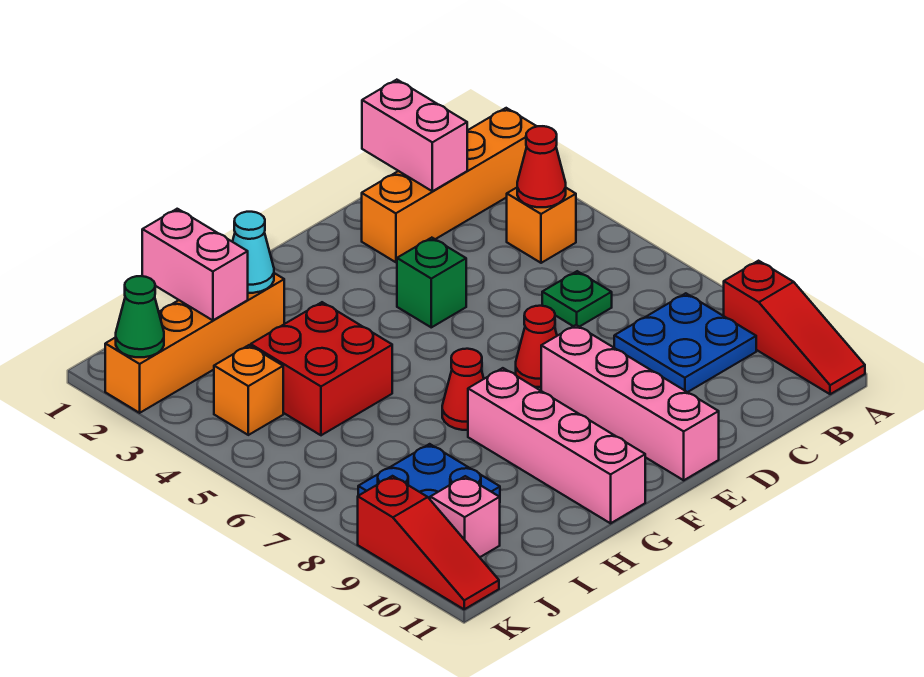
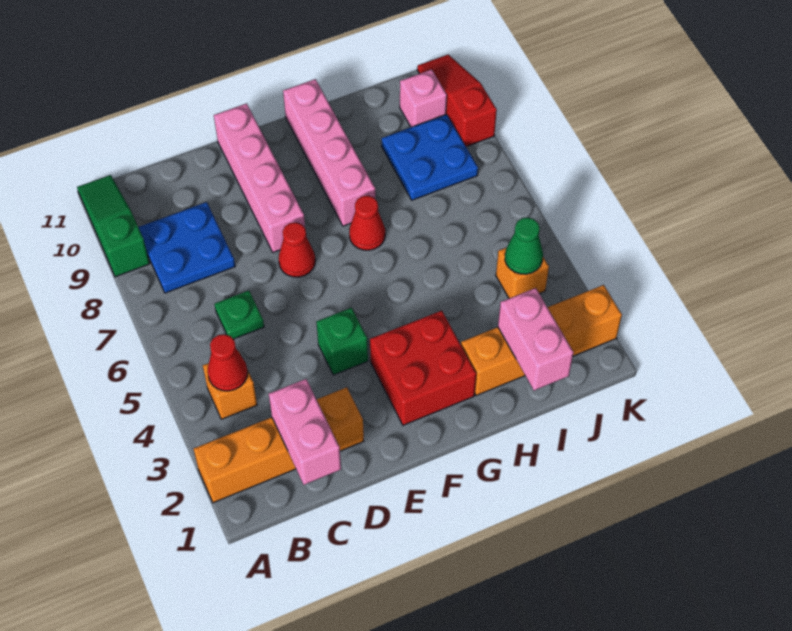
red slope A9:A11 level 1 top 9 -> green slope A9:A11 level 1 top 9
cyan cone H2 level 2 -> none
red brick H4:I5 level 1 -> red brick F2:G3 level 1
green cone K2 level 2 -> green cone J4 level 2

